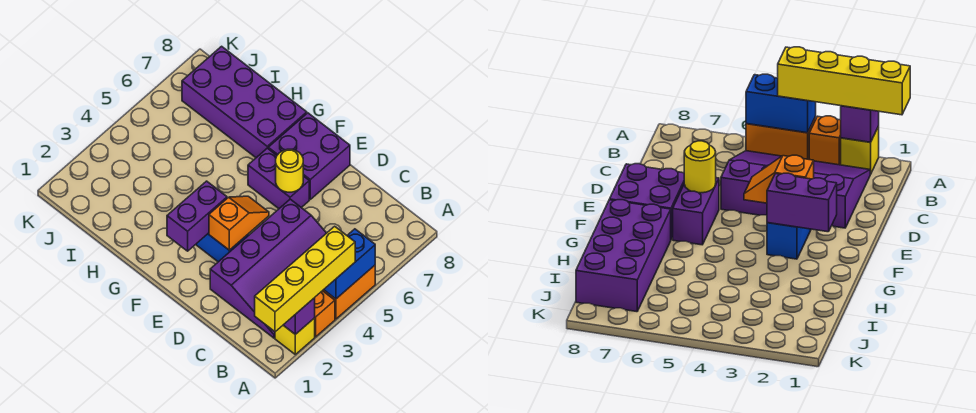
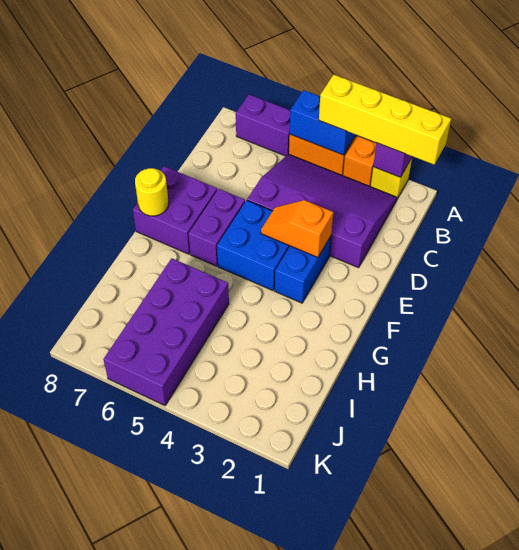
none -> blue brick E4:F5 level 1
yellow round brick E6 level 2 -> yellow round brick F8 level 2
purple brick F2:F3 level 2 -> purple brick A6:A7 level 1
purple brick G7:J8 level 1 -> purple brick H5:K6 level 1

